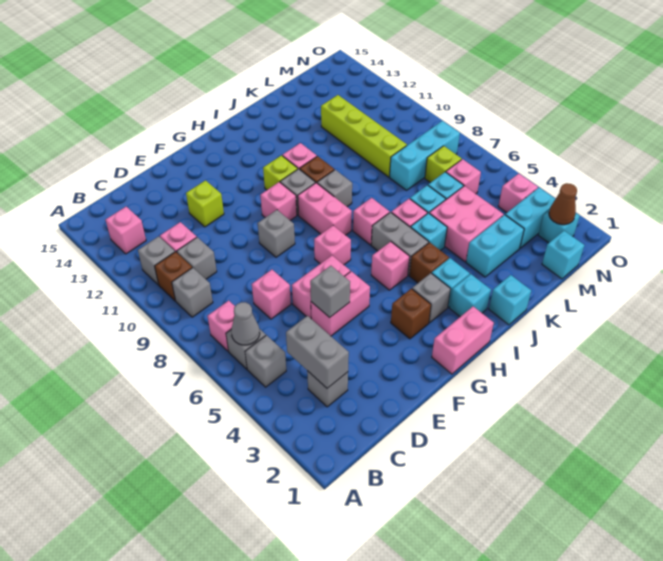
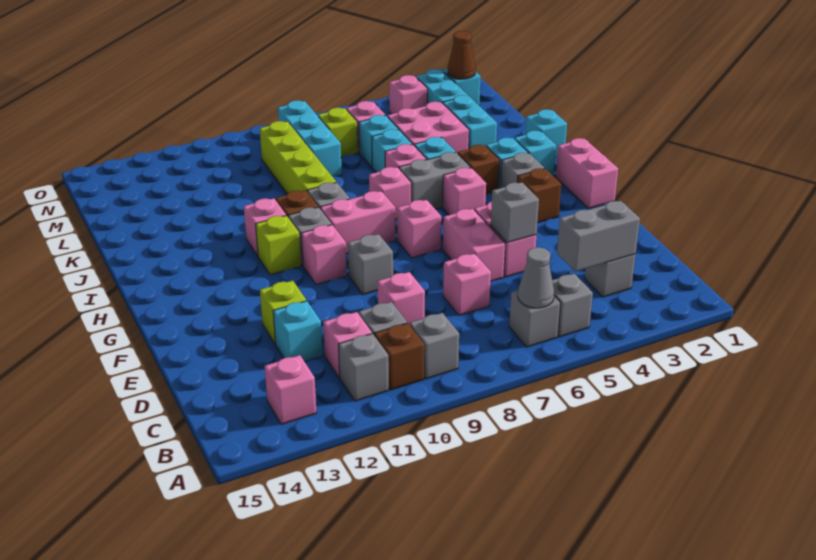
pink brick B7 level 1 -> pink brick D9 level 1
lime brick L9:L12 level 1 -> lime brick J9:M9 level 1
cyan brick M1 level 1 -> cyan brick D12 level 1

